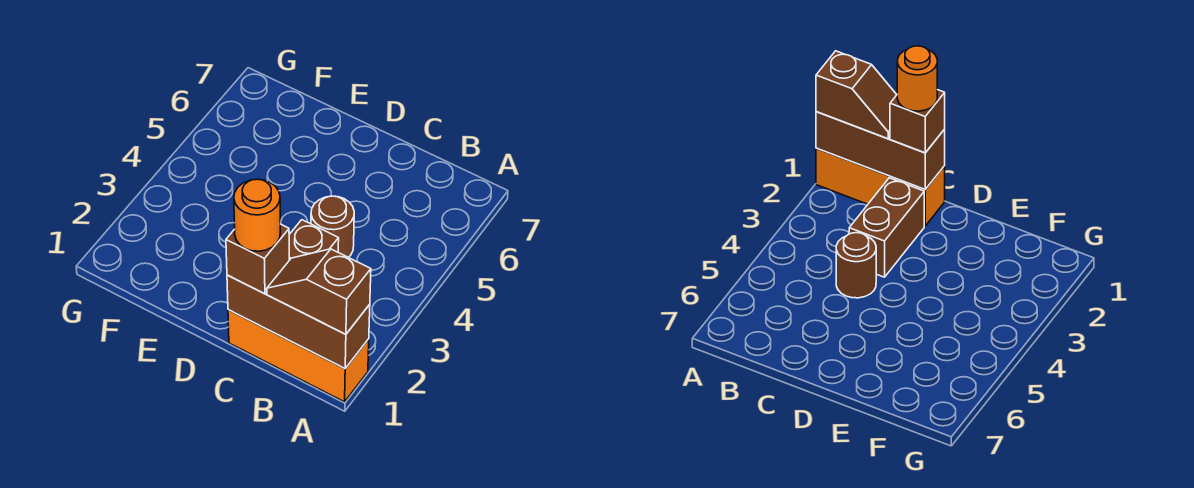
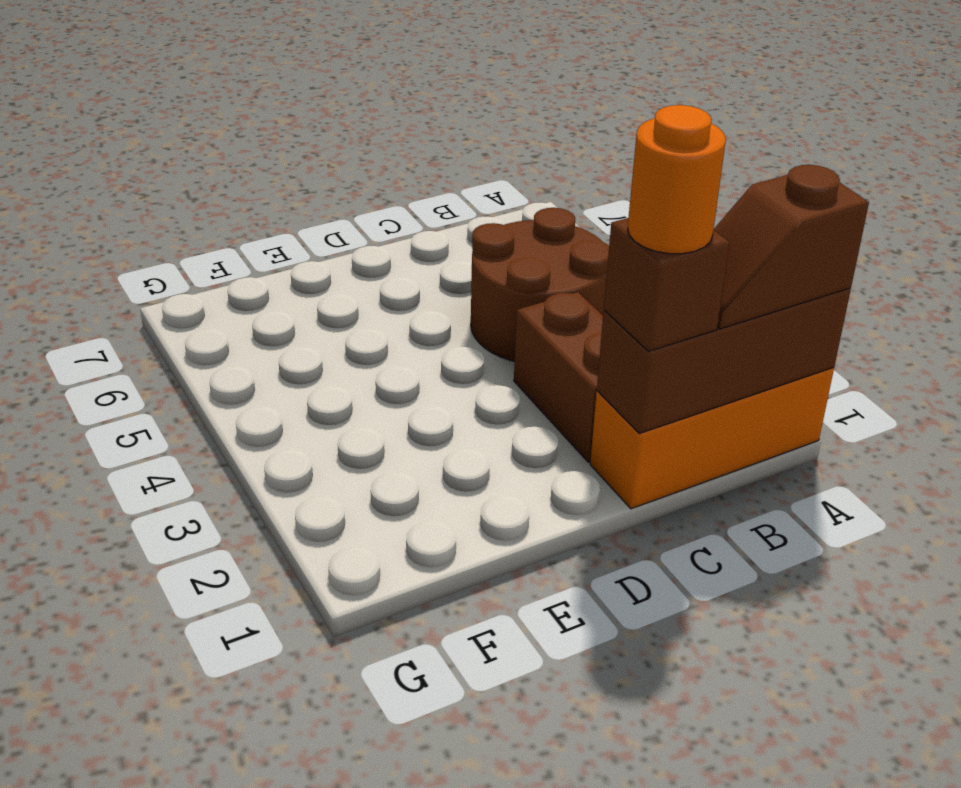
brown round brick C4 level 1 -> brown round brick B4:C5 level 1

